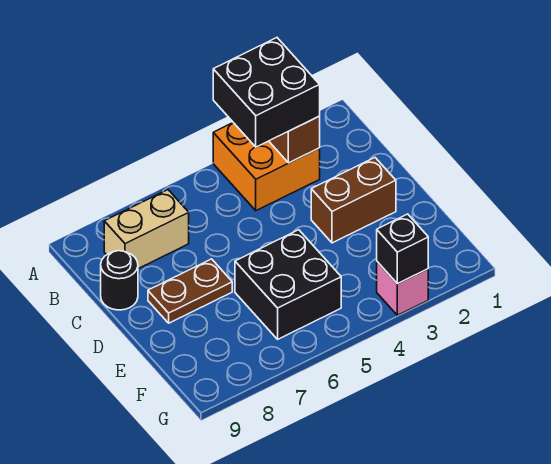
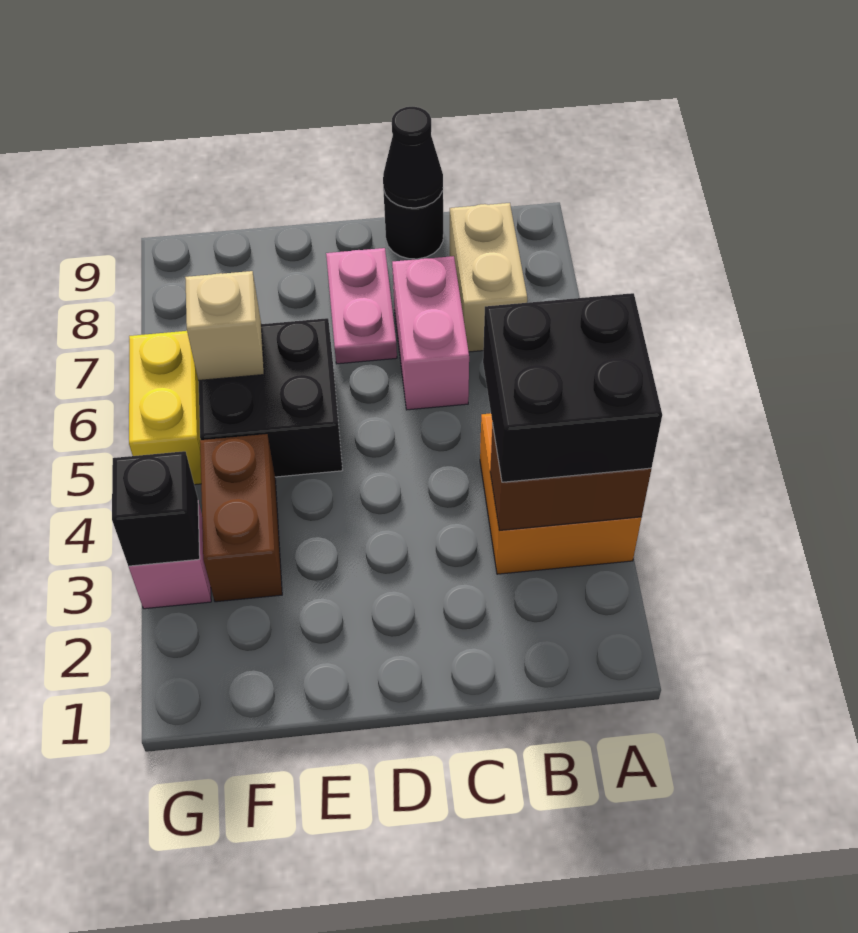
none -> pink brick C6:C7 level 1
none -> black cone C9 level 2
brown brick D2:D3 level 1 -> brown brick F3:F4 level 1
brown plate D7:D8 level 1 -> pink plate D7:D8 level 1
none -> tan brick F6 level 2
none -> yellow brick G5:G6 level 1

